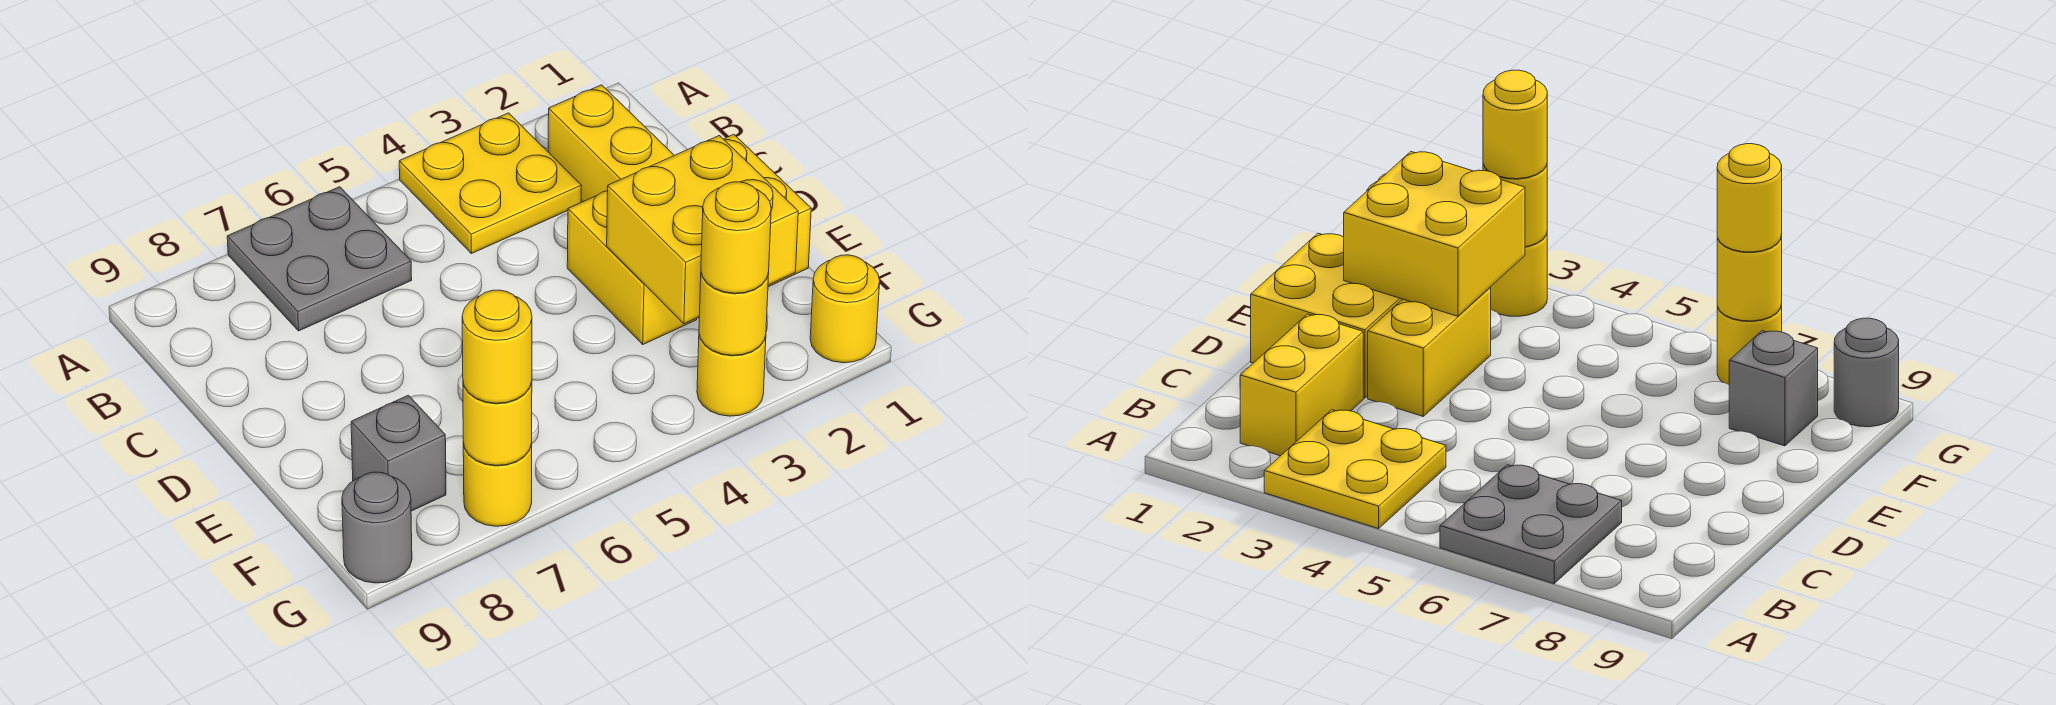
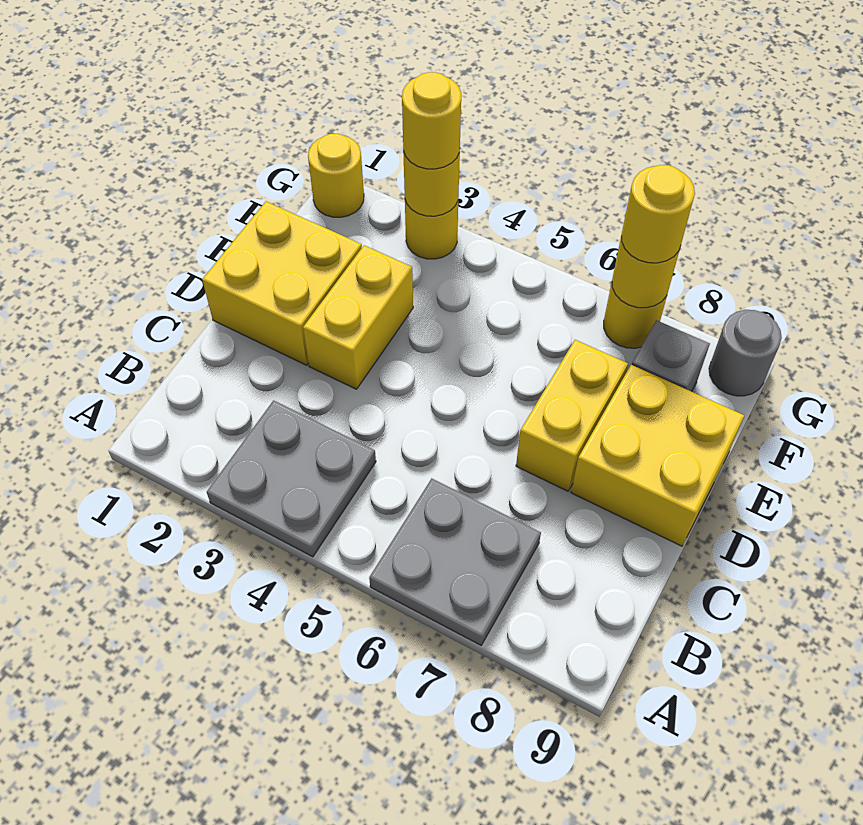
yellow plate A3:B4 level 1 -> grey plate A3:B4 level 1
yellow brick B2:C2 level 1 -> yellow brick D7:E7 level 1
yellow brick E2:F3 level 2 -> yellow brick D8:E9 level 1

